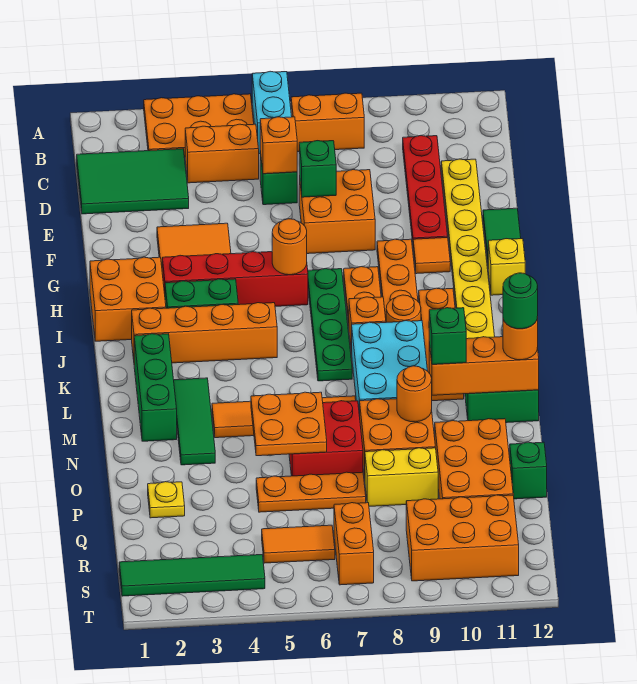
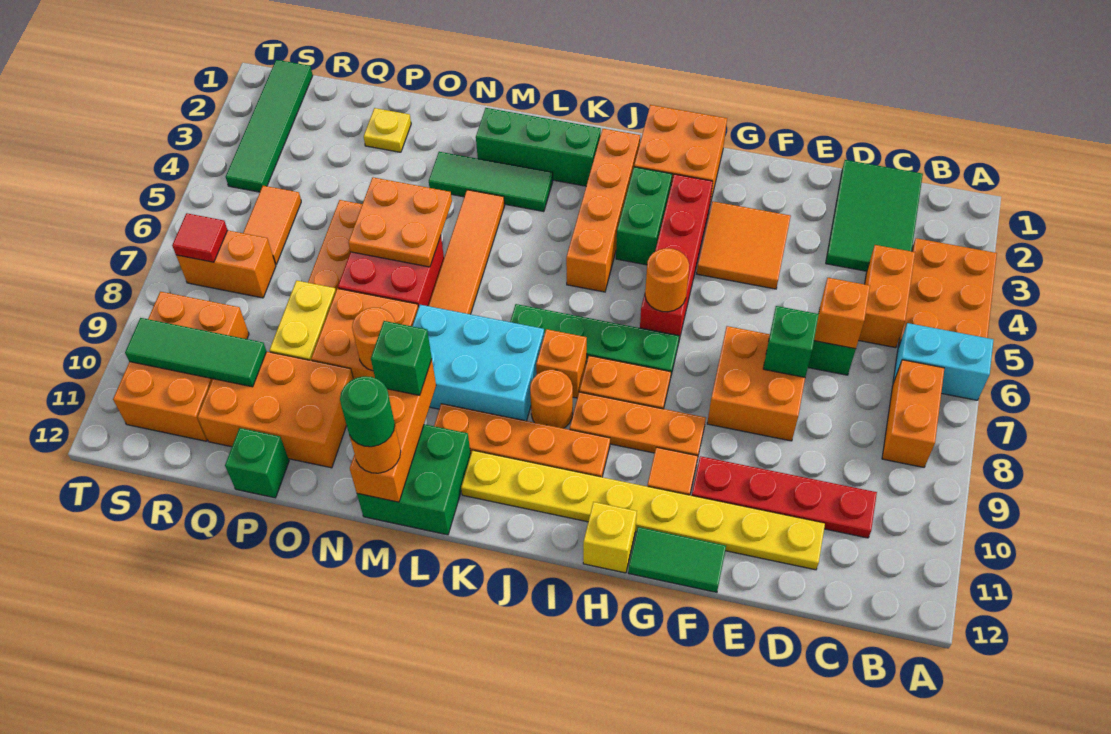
none -> green tile Q10:S10 level 2
none -> red tile S7 level 2

